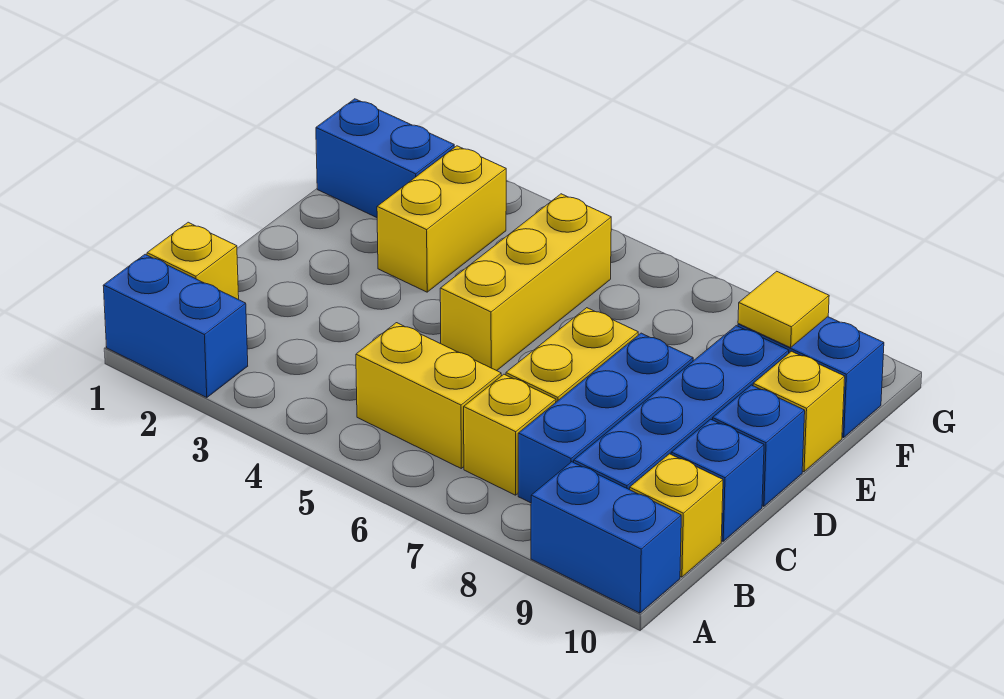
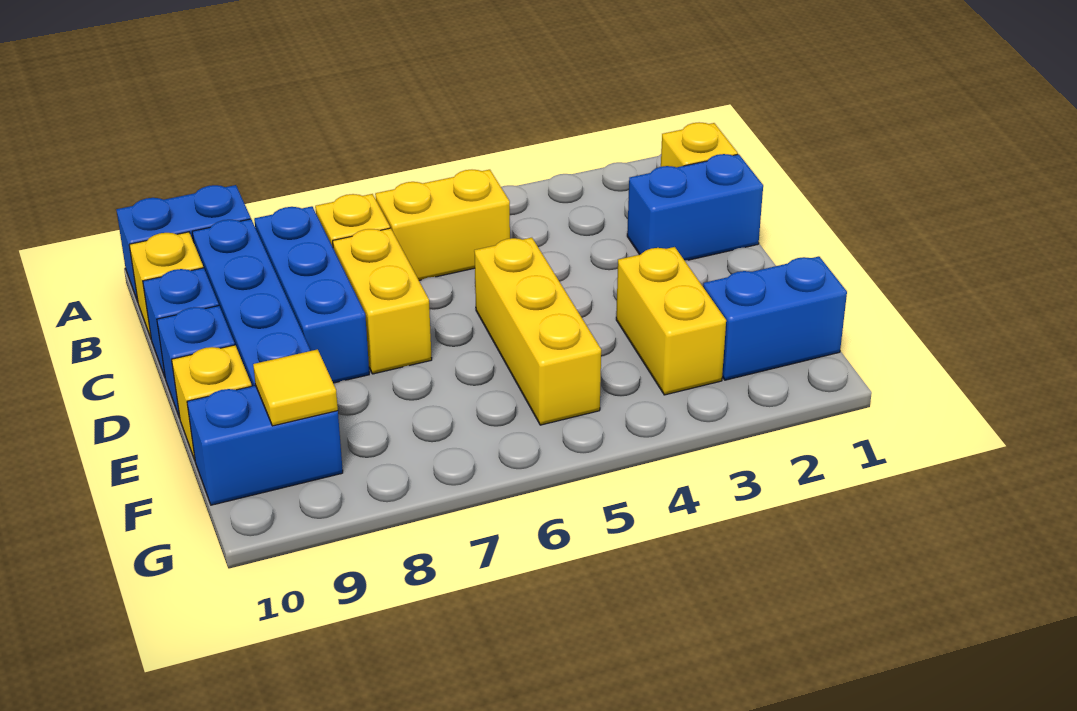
blue brick A1:A2 level 1 -> blue brick C1:C2 level 1

